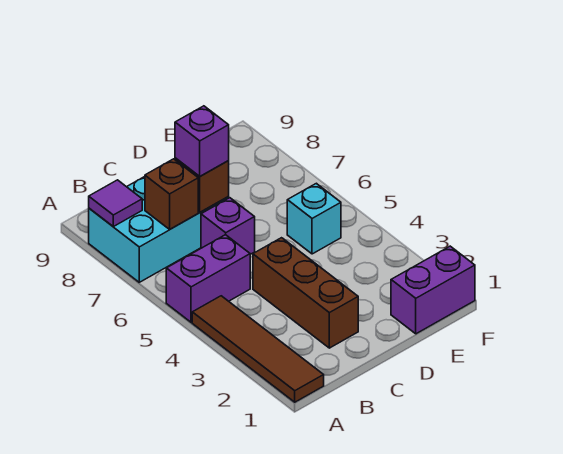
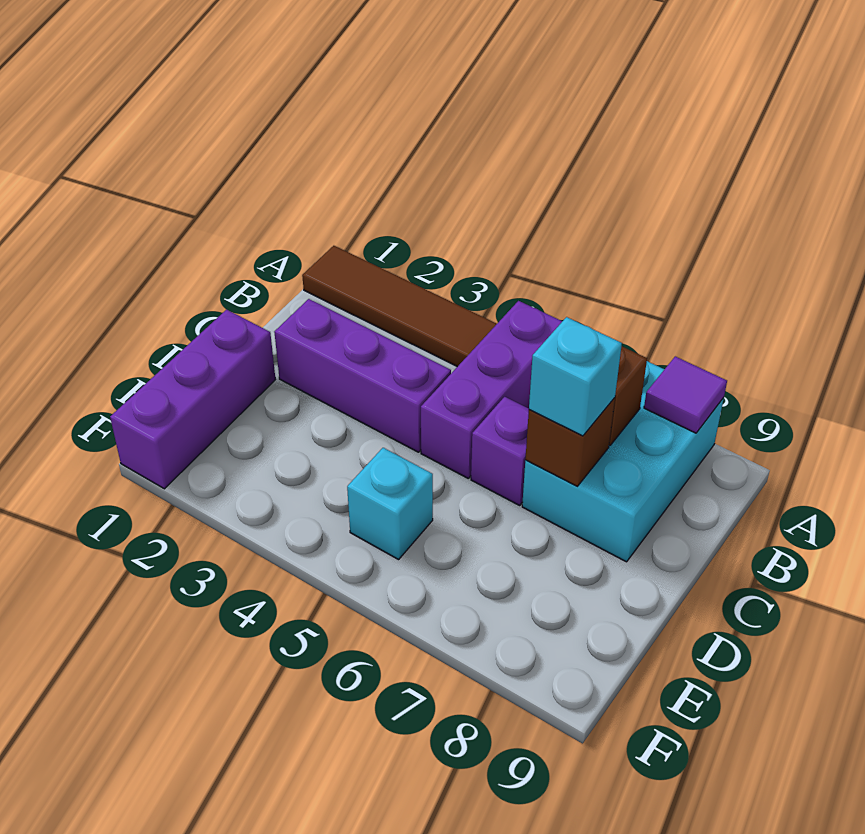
purple brick A5:B5 level 1 -> purple brick A5:C5 level 1
brown brick C2:C4 level 1 -> purple brick C2:C4 level 1
purple brick C7 level 3 -> cyan brick C7 level 3
purple brick E1:F1 level 1 -> purple brick D1:F1 level 1

